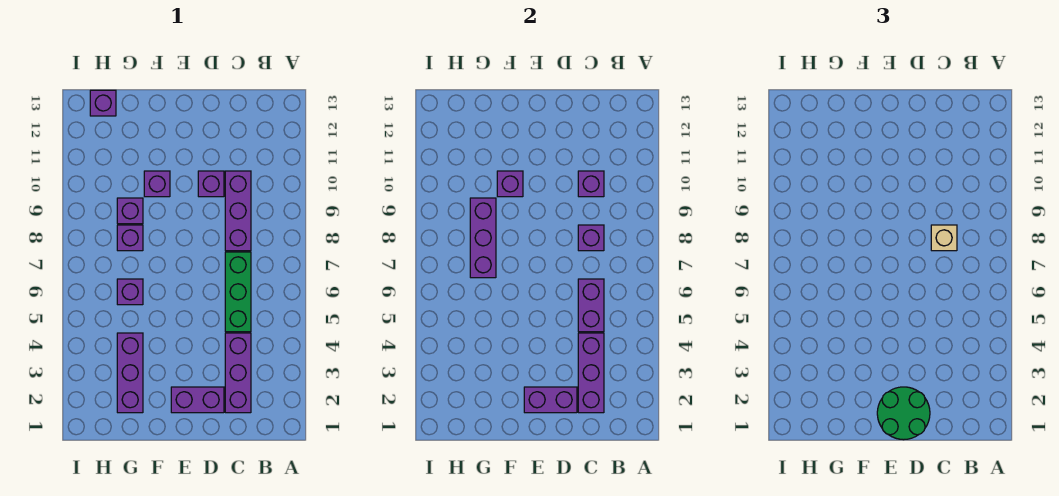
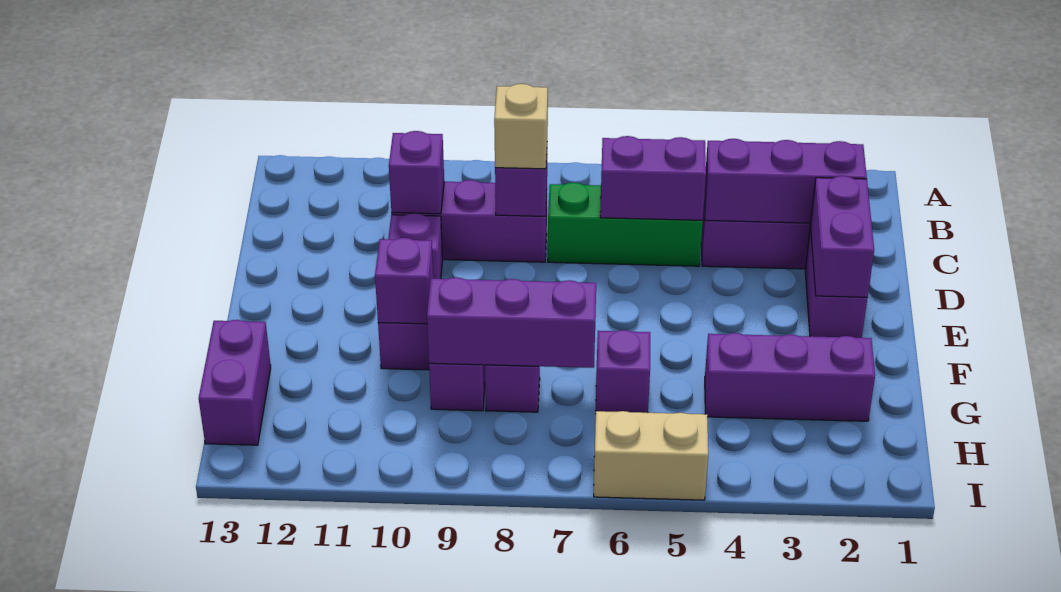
green round brick D1:E2 level 3 -> none
purple brick H13 level 1 -> purple brick G13:H13 level 1
none -> tan brick I5:I6 level 1

